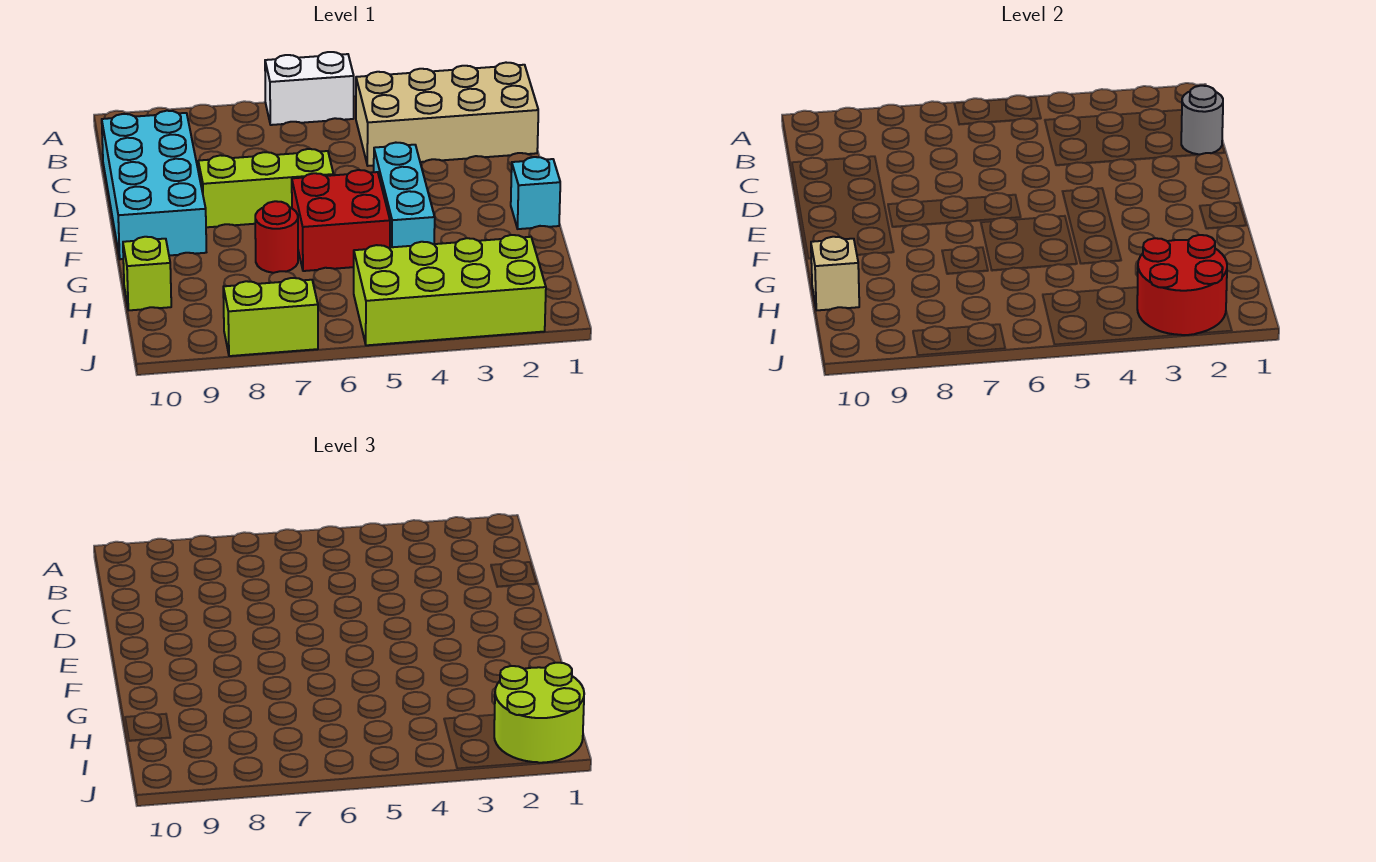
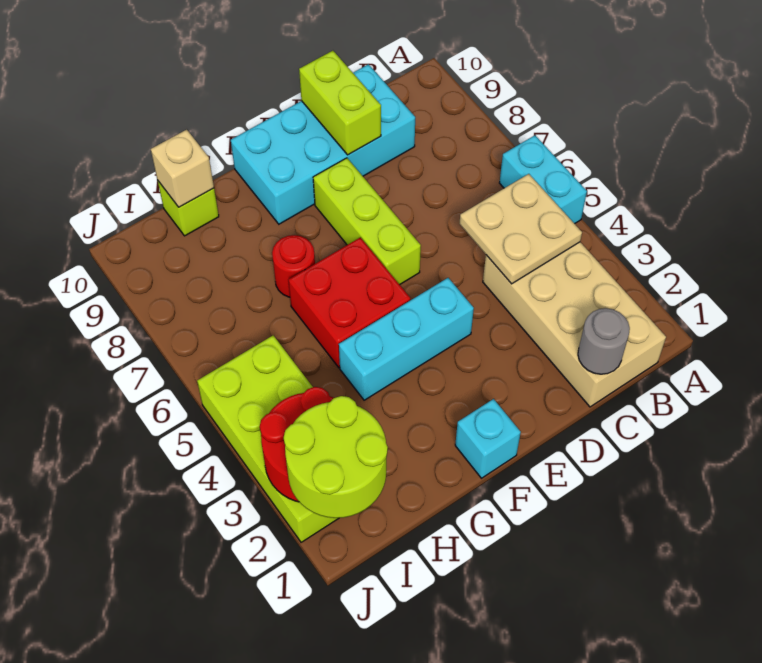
white brick A5:A6 level 1 -> cyan brick A5:A6 level 1
none -> tan plate B4:C5 level 2
lime brick J7:J8 level 1 -> lime brick D9:D10 level 2

